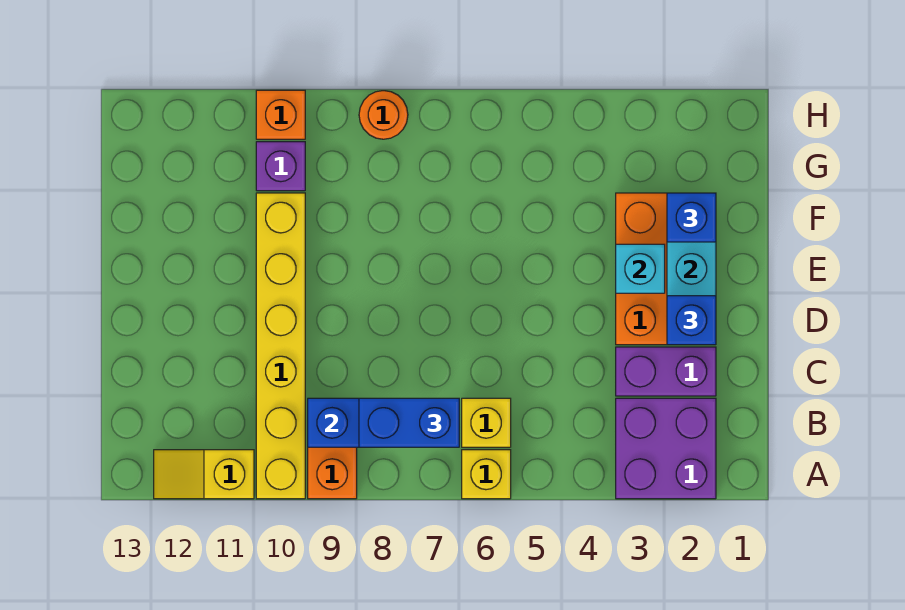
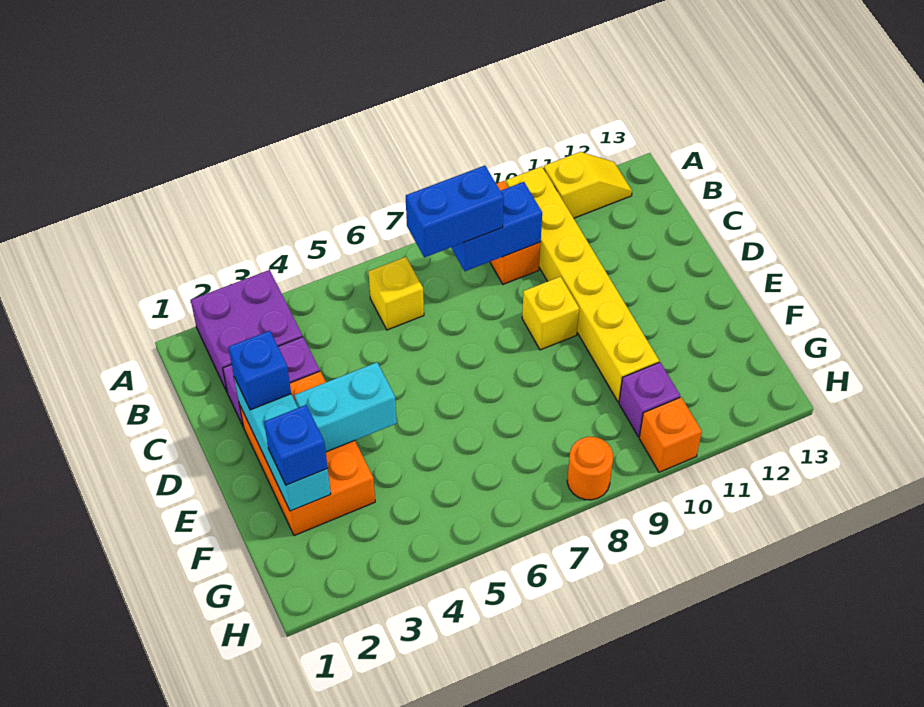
yellow brick A6 level 1 -> yellow brick D9 level 1
cyan brick E3 level 2 -> cyan brick E3:E4 level 2

